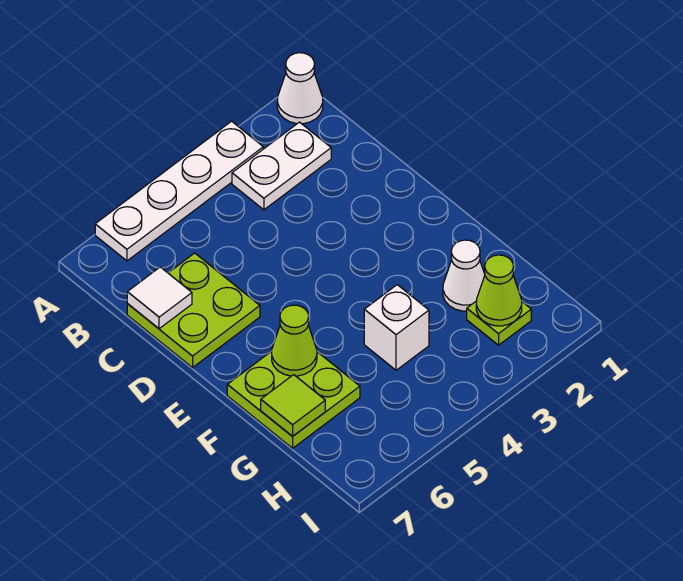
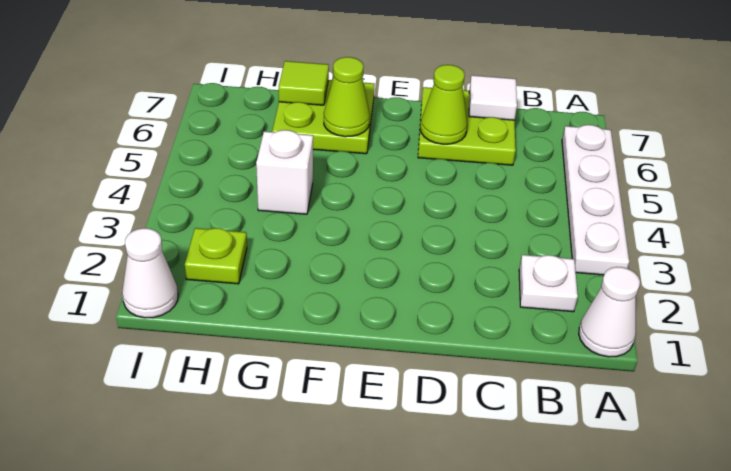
white plate B2:B3 level 1 -> white plate B2 level 1
white cone G2 level 1 -> white cone I1 level 1
lime cone H2 level 2 -> lime cone D6 level 2

